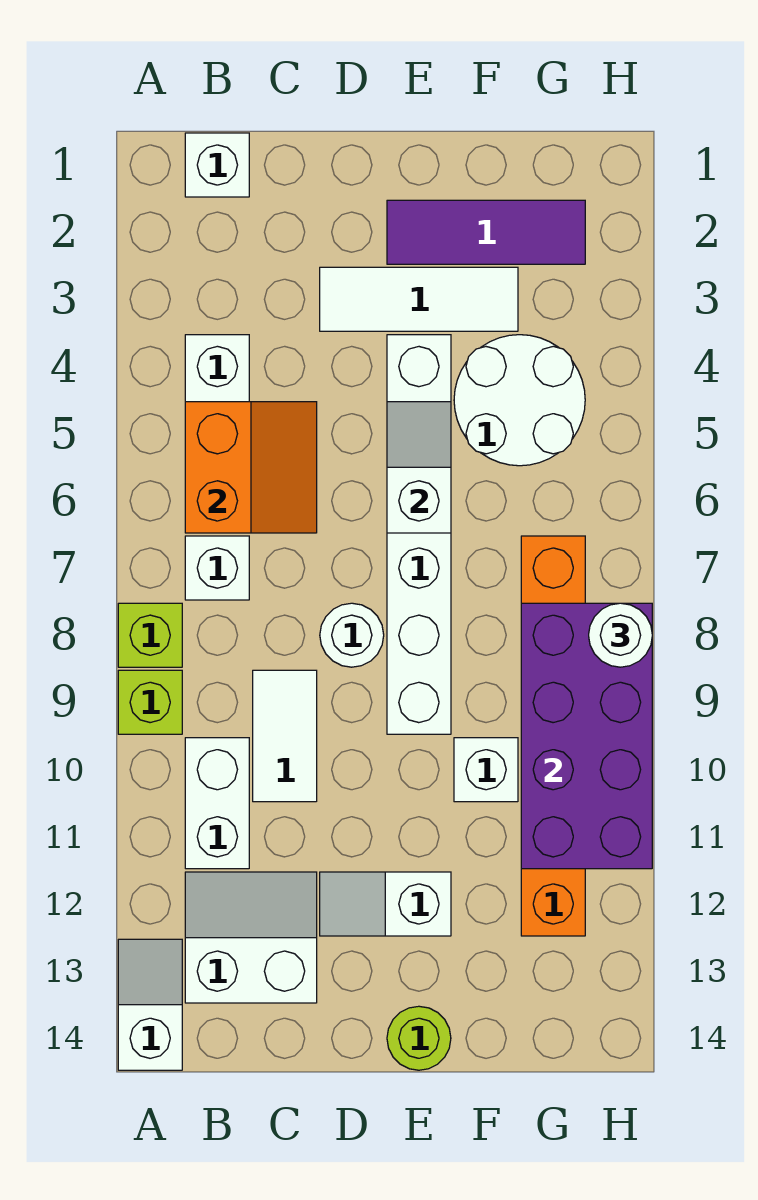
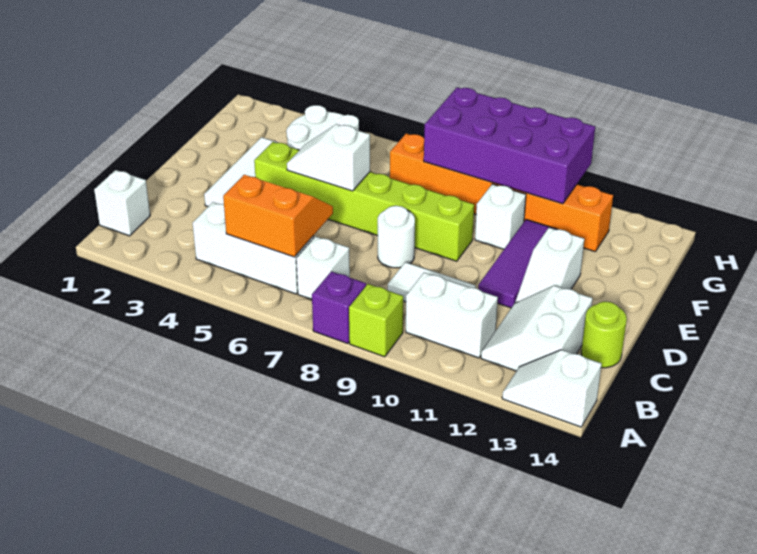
lime brick A8 level 1 -> purple brick A8 level 1
purple tile E2:G2 level 1 -> purple tile D11:F11 level 1
white brick E4:E9 level 1 -> lime brick E4:E9 level 1
lime round brick E14 level 1 -> lime round brick C14 level 1
white round brick H8 level 3 -> none

